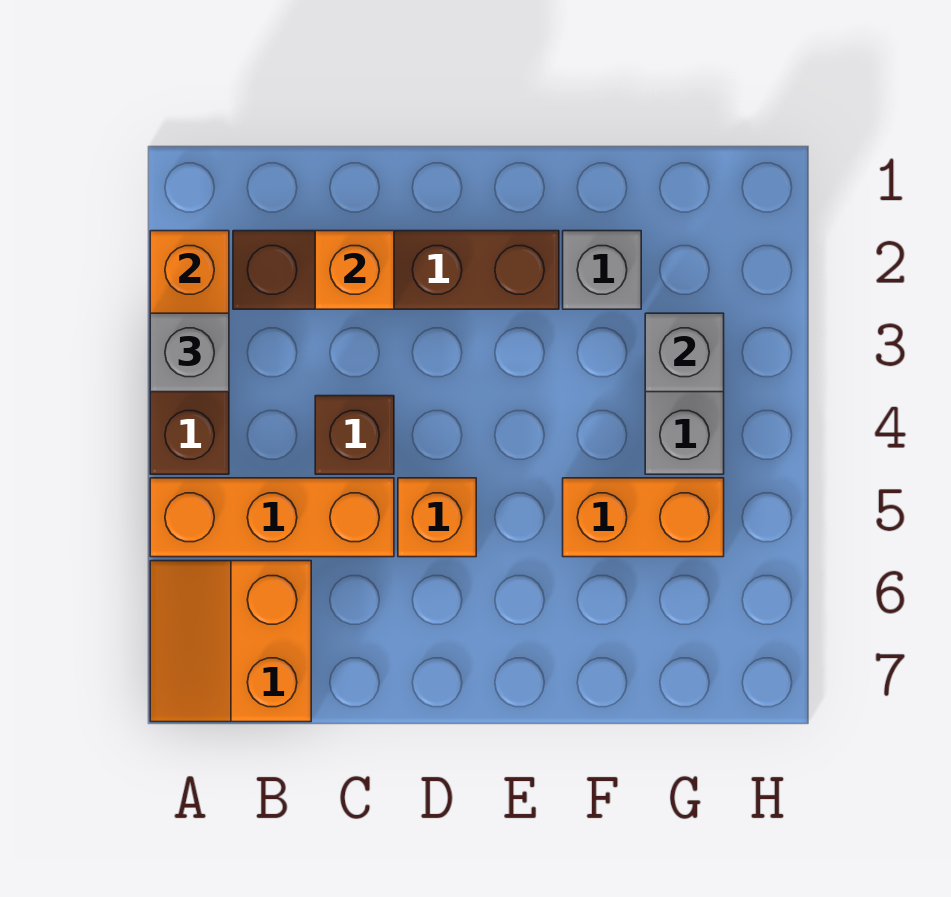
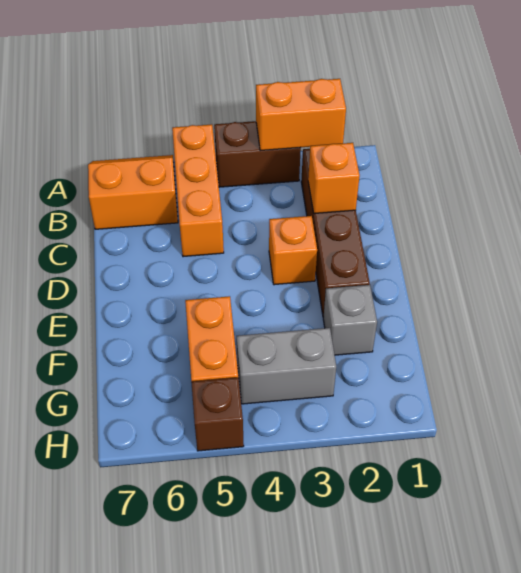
grey brick A3 level 3 -> none
brown brick C4 level 1 -> brown brick H5 level 1
orange brick D5 level 1 -> orange brick D3 level 1
grey brick G3 level 2 -> none

